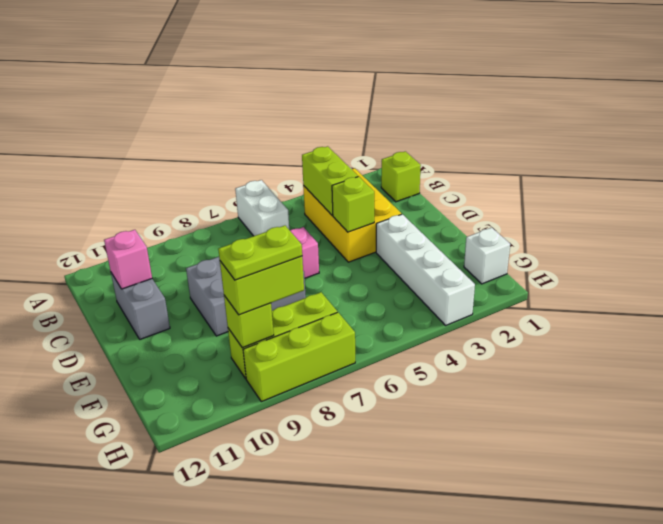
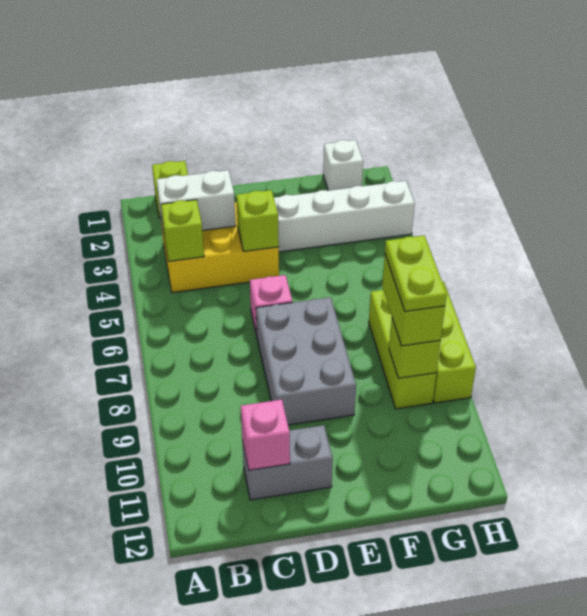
white brick A6:B6 level 1 -> white brick B3:C3 level 2
lime brick B4:C4 level 2 -> lime brick B4 level 2

